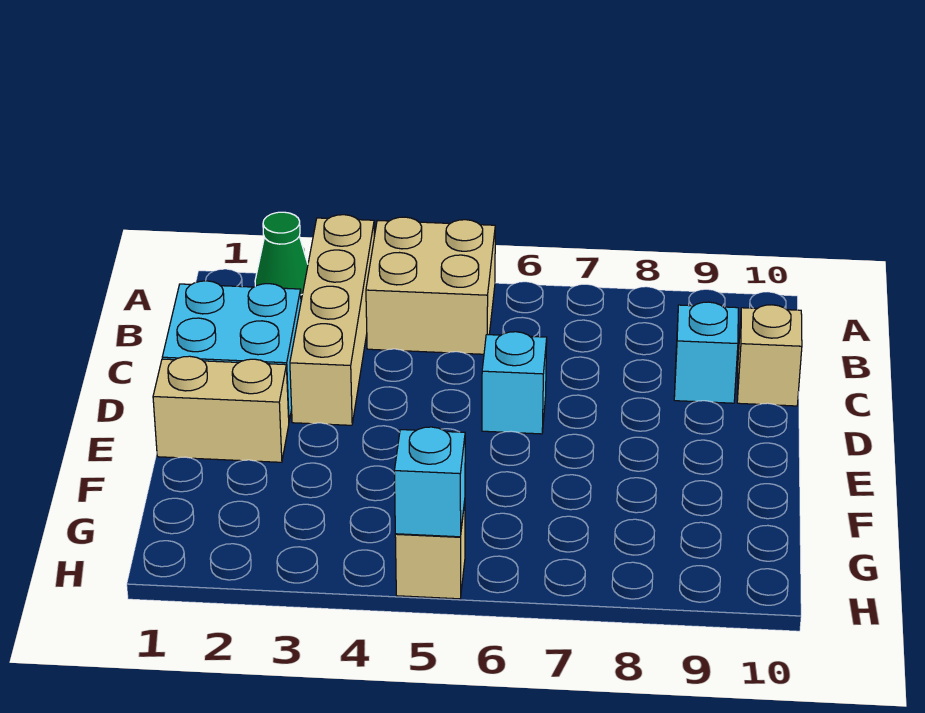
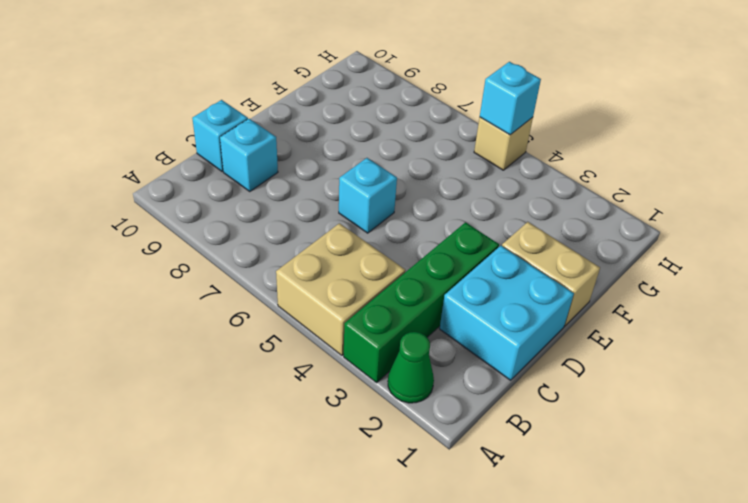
tan brick A3:D3 level 1 -> green brick A3:D3 level 1
tan brick C10 level 1 -> cyan brick C10 level 1

